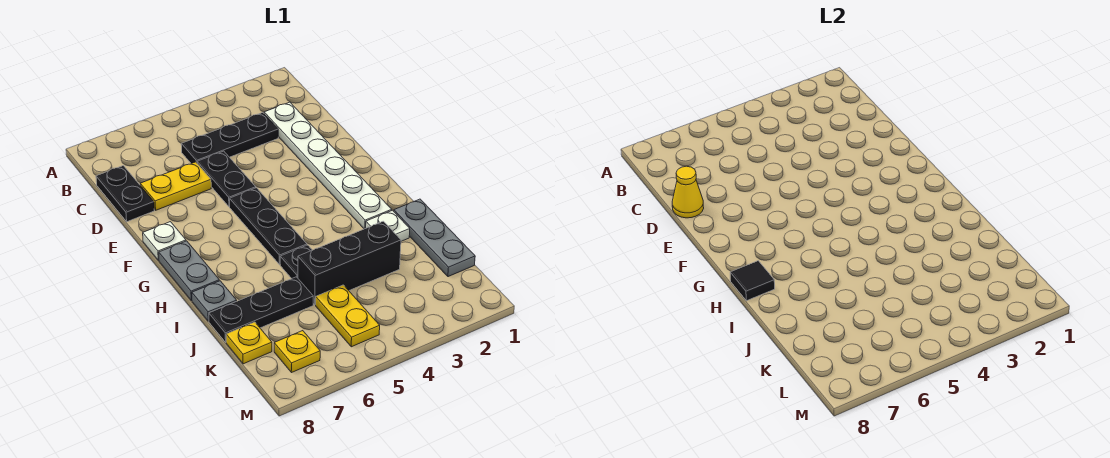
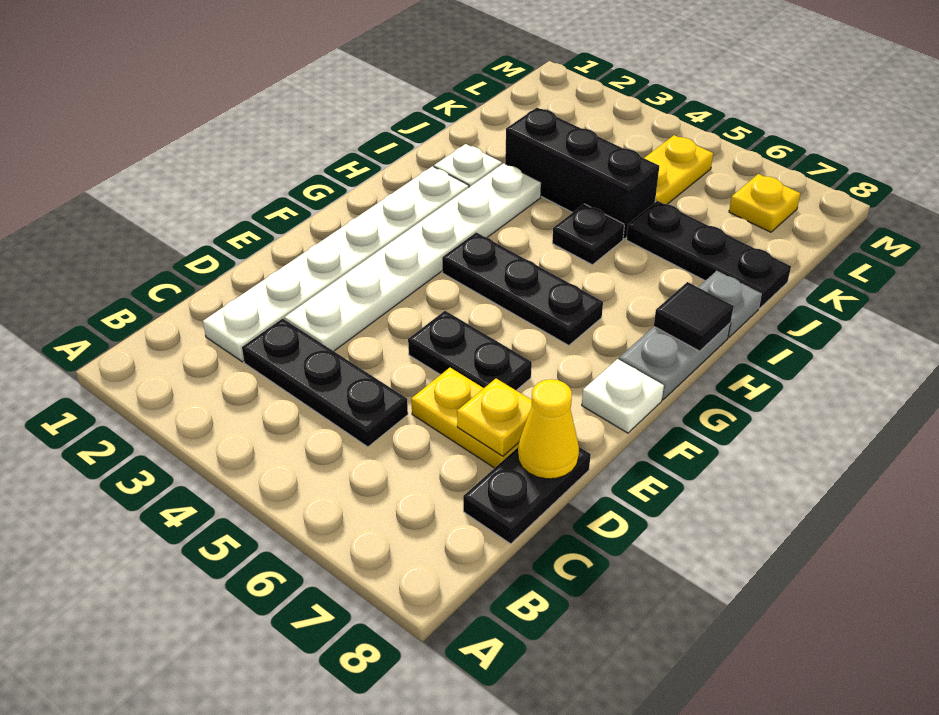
none -> white plate D3:I3 level 1
black plate D5:E5 level 1 -> black plate E5:E6 level 1
black plate F5:H5 level 1 -> black plate G4:G6 level 1
grey plate I1:K1 level 1 -> none
yellow plate K8 level 1 -> yellow plate D7 level 2

